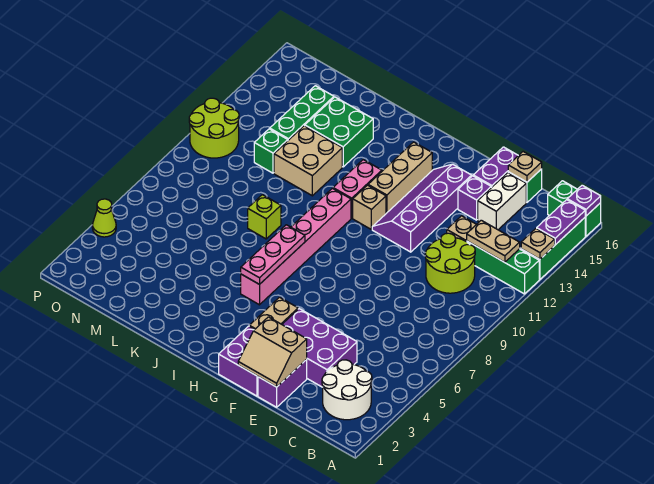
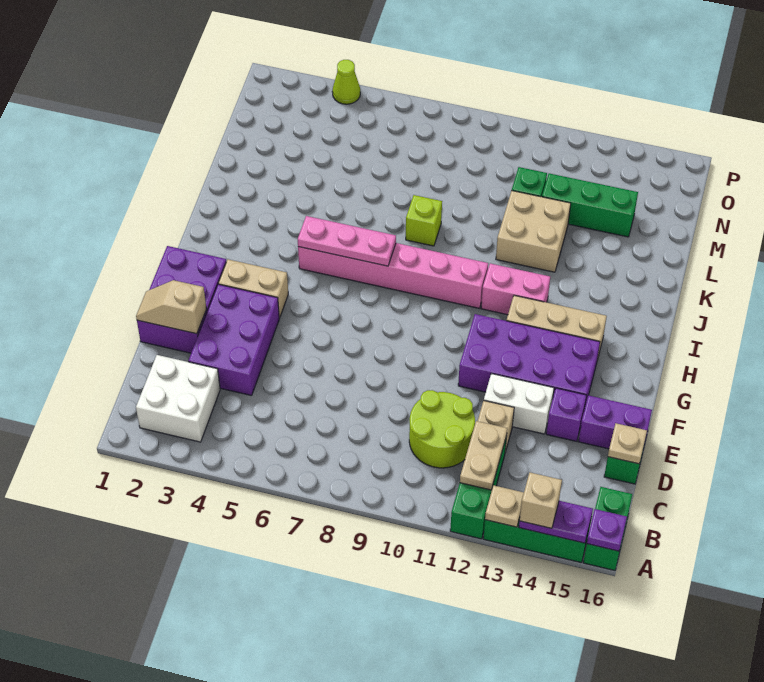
white round brick B2:C3 level 1 -> white brick B2:C3 level 1
white brick D14:D15 level 1 -> white brick E12:E13 level 1
tan slope E1:F2 level 2 top 2 -> tan slope E1:E2 level 2 top 2
purple slope F11:G14 level 1 top F -> purple brick F11:G14 level 1
tan brick H11 level 1 -> tan brick A14 level 3
green brick K13:L14 level 1 -> none
lime round brick O10:P11 level 1 -> none

